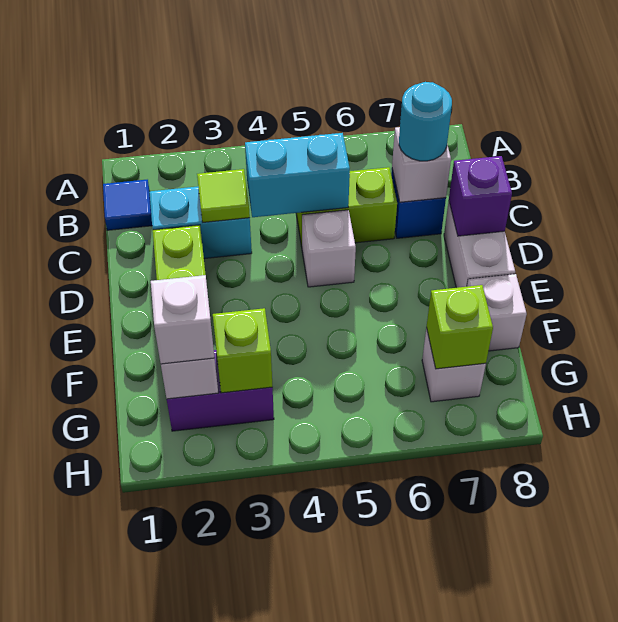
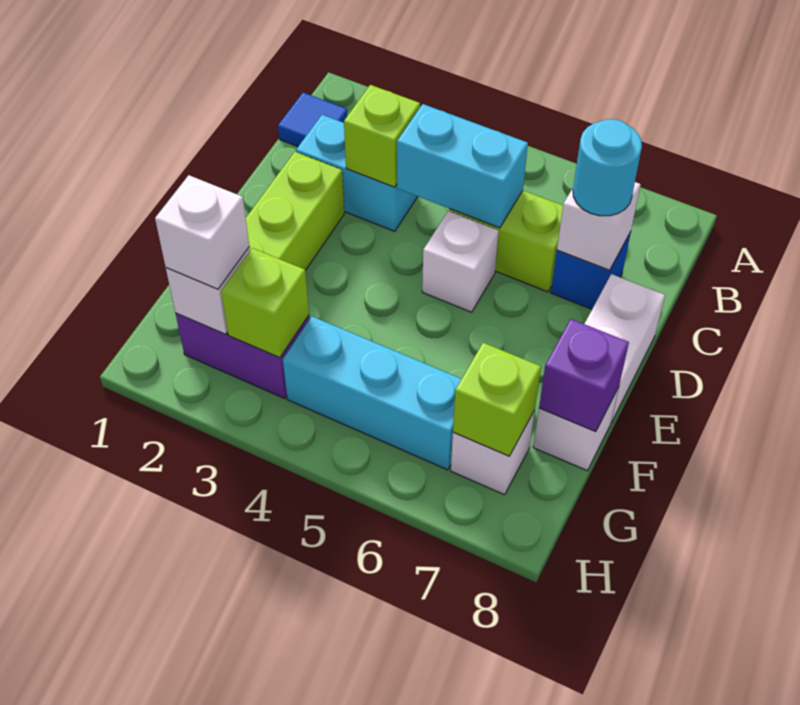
lime tile C3 level 2 -> lime brick C3 level 2
purple brick D8 level 2 -> purple brick F8 level 2
none -> cyan brick G4:G6 level 1

